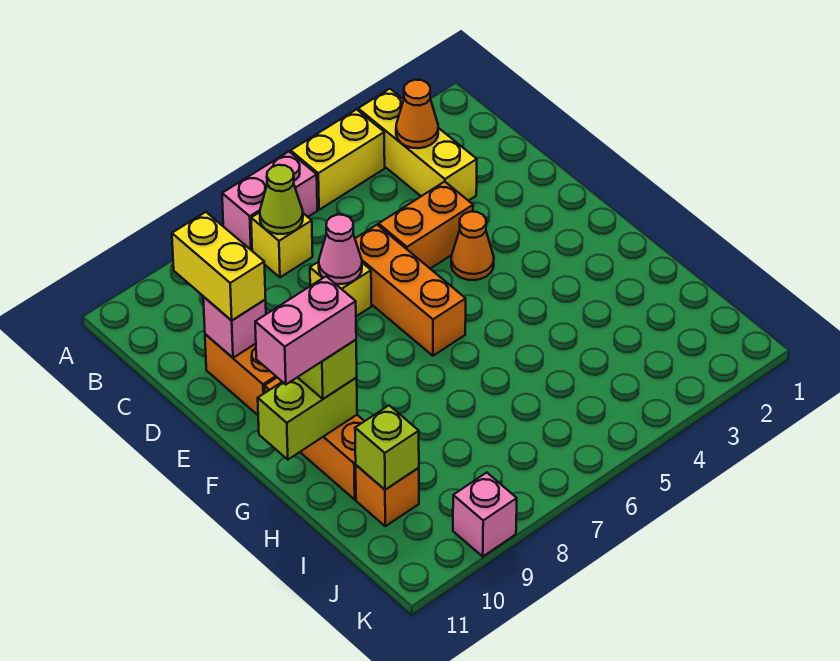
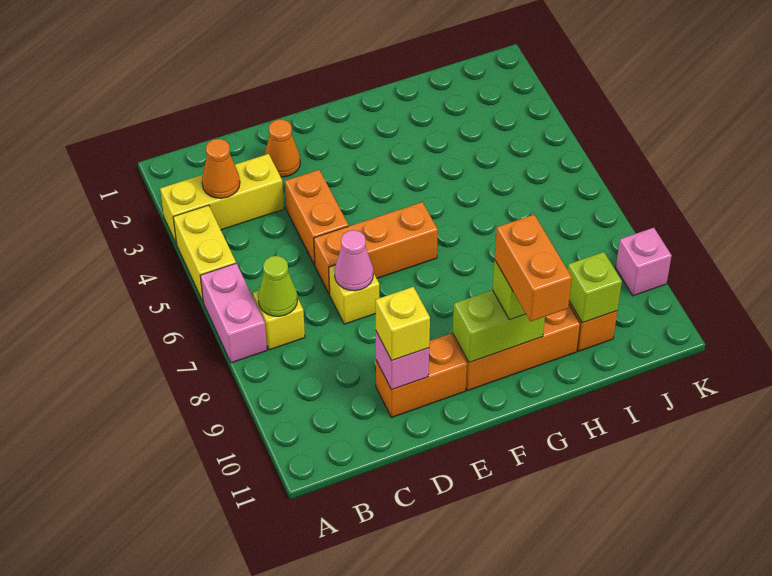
yellow brick C10:D10 level 3 -> yellow brick D10 level 3
orange cone E4 level 1 -> orange cone D2 level 1
lime brick G10:G11 level 2 -> lime brick F10:G10 level 2
pink brick G10:G11 level 4 -> orange brick G10:G11 level 4

